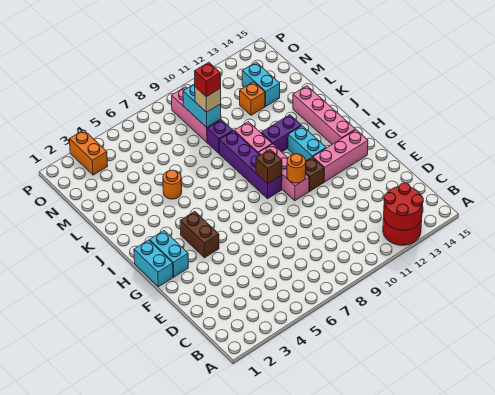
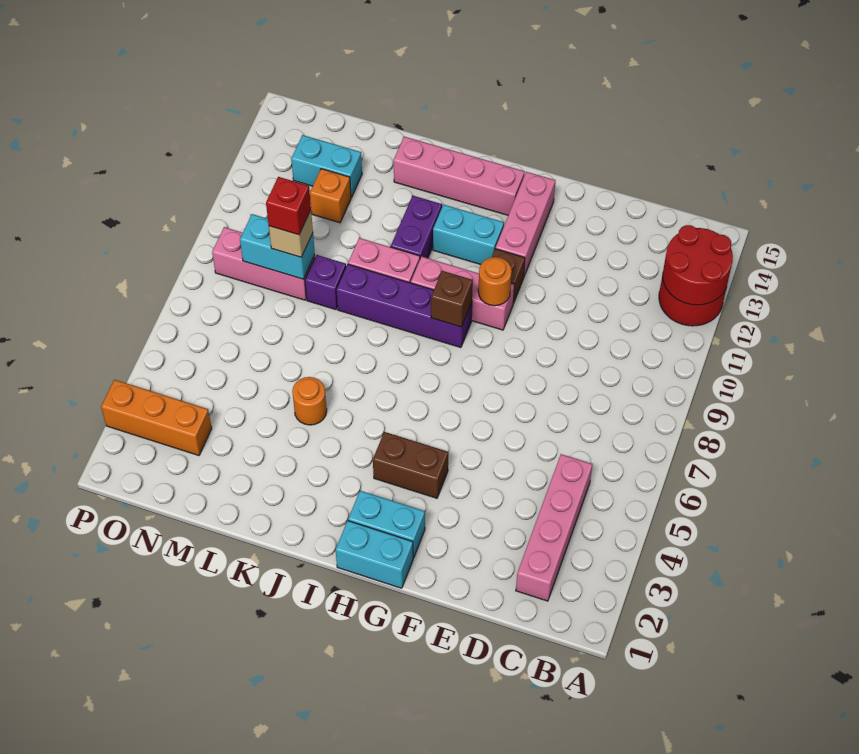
none -> pink brick C2:C5 level 1
orange brick O3:P3 level 1 -> orange brick N3:P3 level 1

